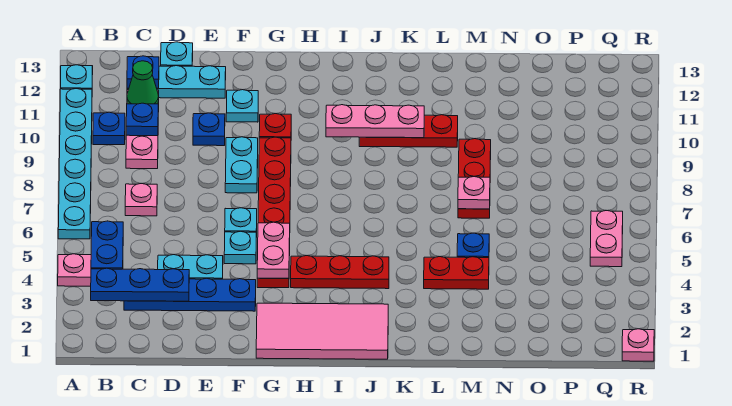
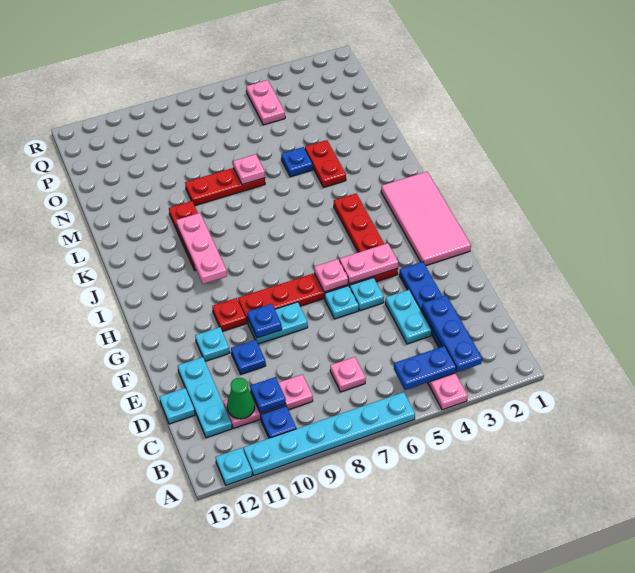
blue plate C12 level 2 -> blue plate F9 level 2
pink plate Q5:Q6 level 1 -> pink plate P5:Q5 level 1
pink plate R1 level 1 -> pink plate G6 level 2

